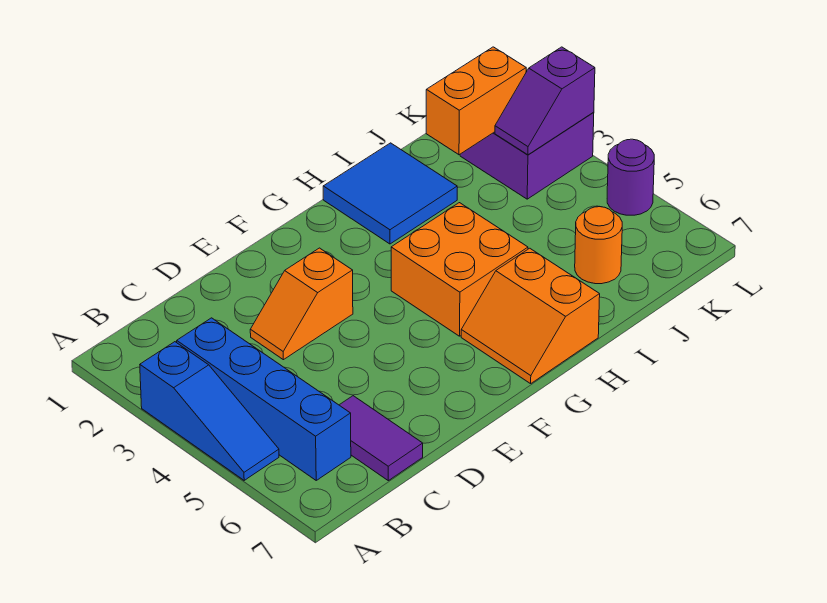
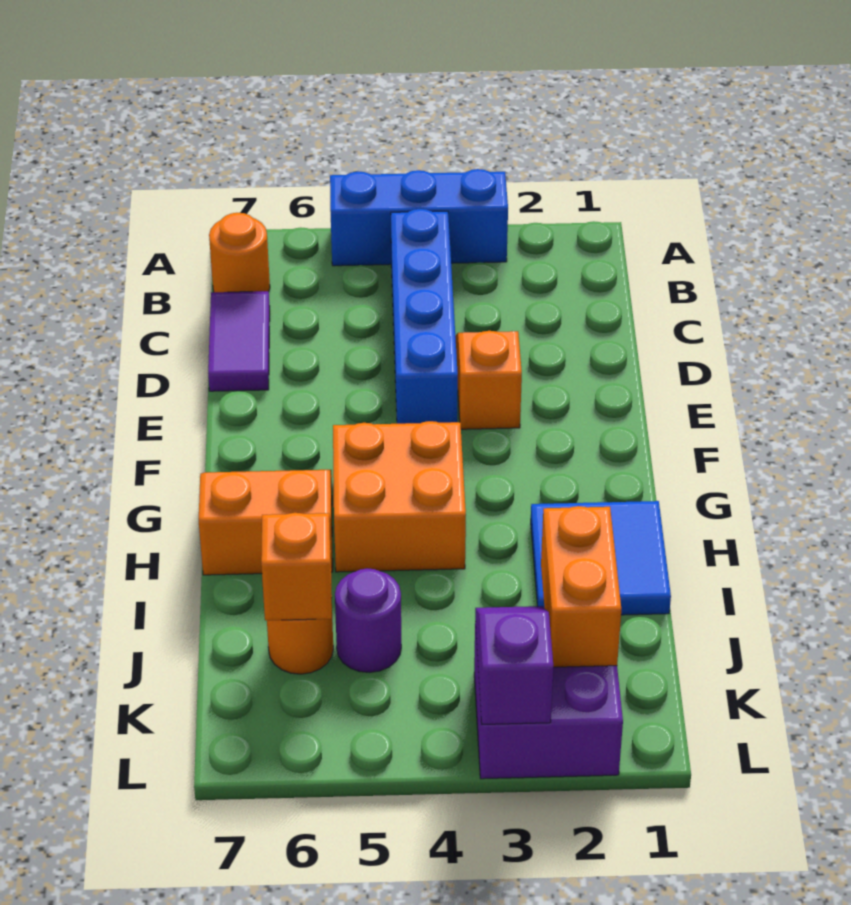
blue slope A3:A5 level 1 top 3 -> blue brick A3:A5 level 1
blue brick B3:B6 level 1 -> blue brick B4:E4 level 1
none -> orange round brick B7 level 1
purple tile C6:C7 level 1 -> purple tile C7:D7 level 1
none -> orange brick J6 level 2
purple round brick L5 level 1 -> purple round brick J5 level 1

